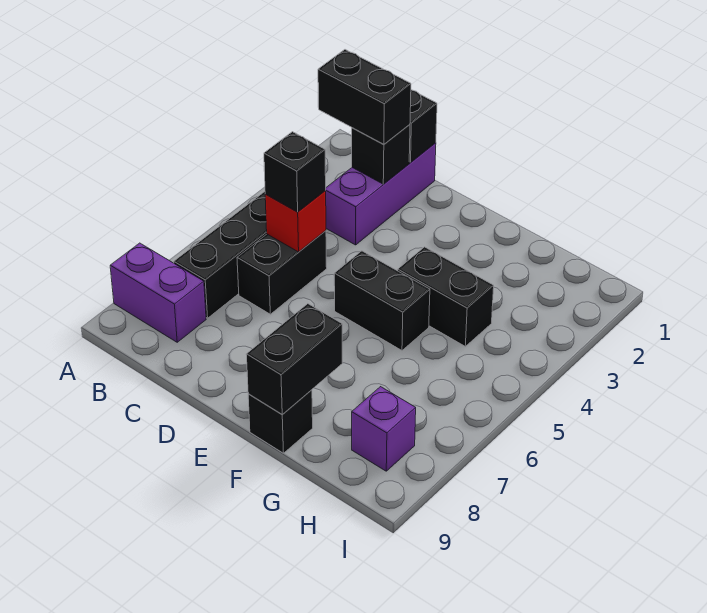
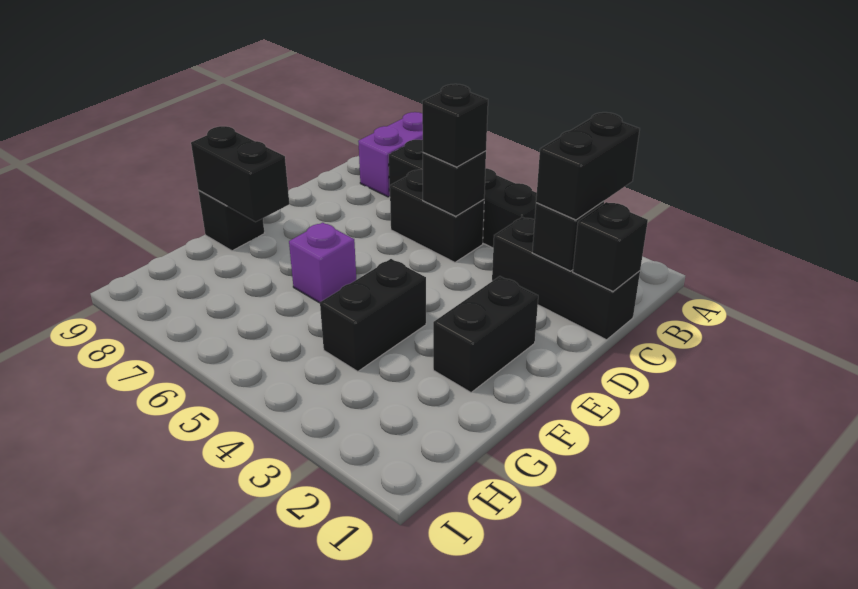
purple brick C1:C3 level 1 -> black brick C1:C3 level 1
red brick C5 level 2 -> black brick C5 level 2
black brick E5:F5 level 1 -> black brick E2:F2 level 1
purple brick H8 level 1 -> purple brick F6 level 1

